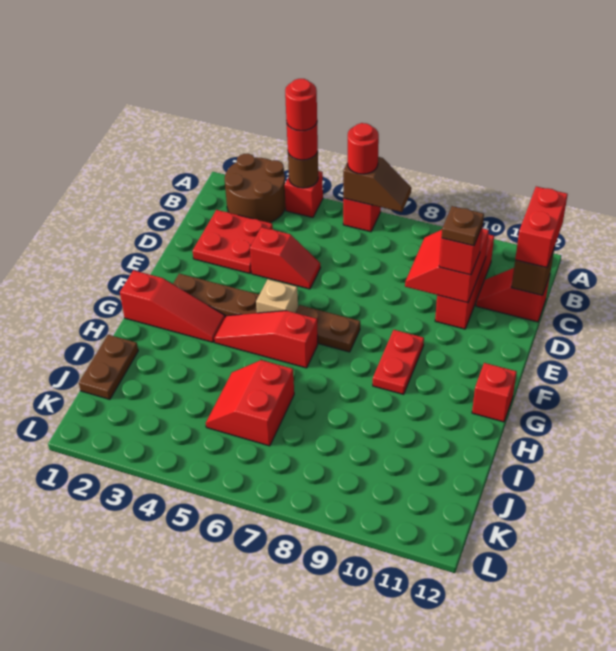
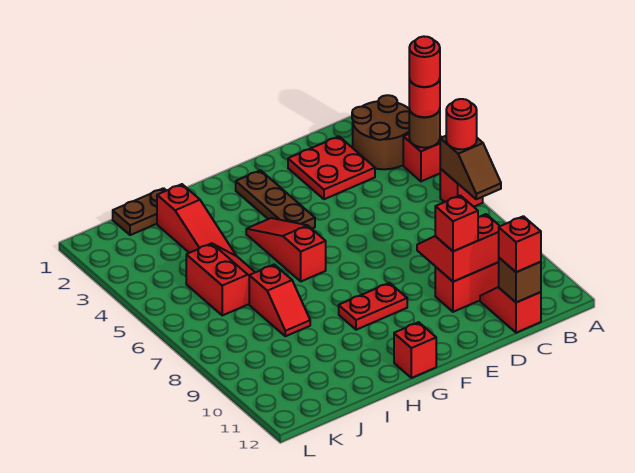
red brick B12:C12 level 3 -> red brick C12 level 3
red slope D4:D5 level 1 top 4 -> red slope I7:I8 level 1 top 7
brown plate D10 level 4 -> none
tan brick F5 level 1 -> none
brown plate F6:F7 level 1 -> none
red slope G1:G3 level 1 top 1 -> red slope I2:I4 level 1 top 2
red slope I5:J6 level 1 top 6 -> red slope I5:J6 level 1 top J

